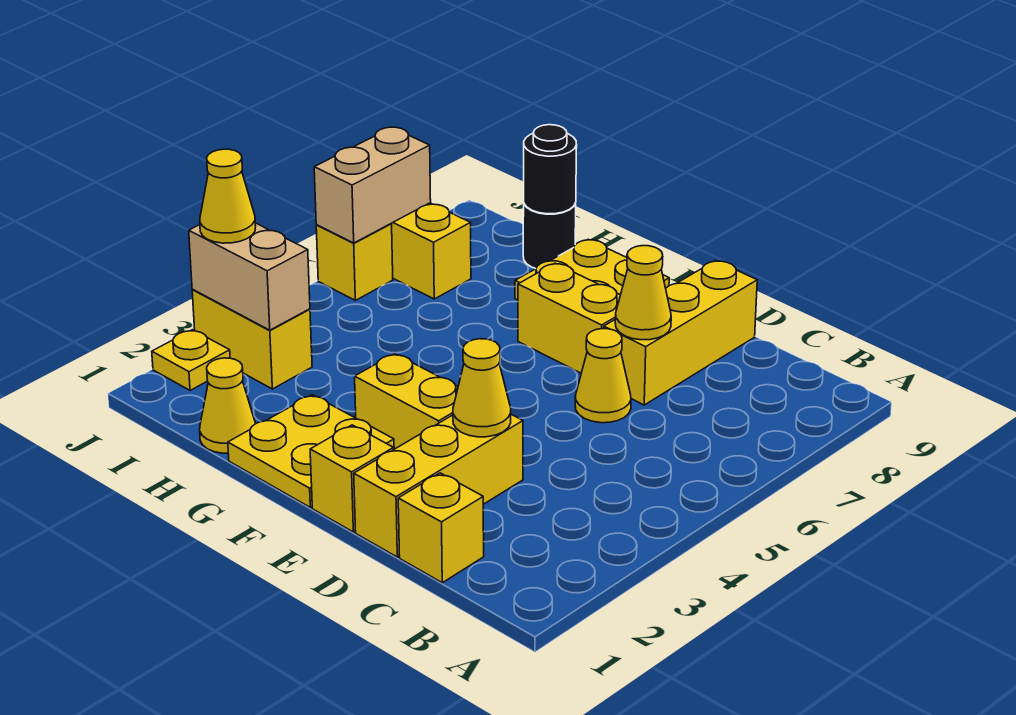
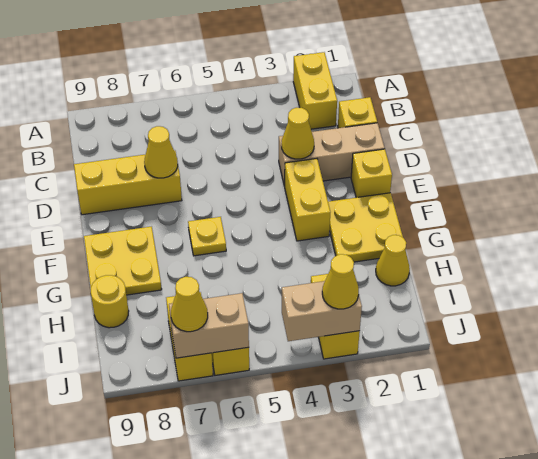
yellow brick D1:D3 level 1 -> tan brick D1:D3 level 1
yellow cone D6 level 1 -> yellow cone J7 level 3
yellow brick E7:F7 level 1 -> yellow brick A2:B2 level 1
black round brick H9 level 1 -> yellow round brick H9 level 1
black round brick H9 level 2 -> none
tan brick I3:J3 level 2 -> tan brick J3:J4 level 2
yellow plate J2 level 1 -> yellow plate F6 level 1

